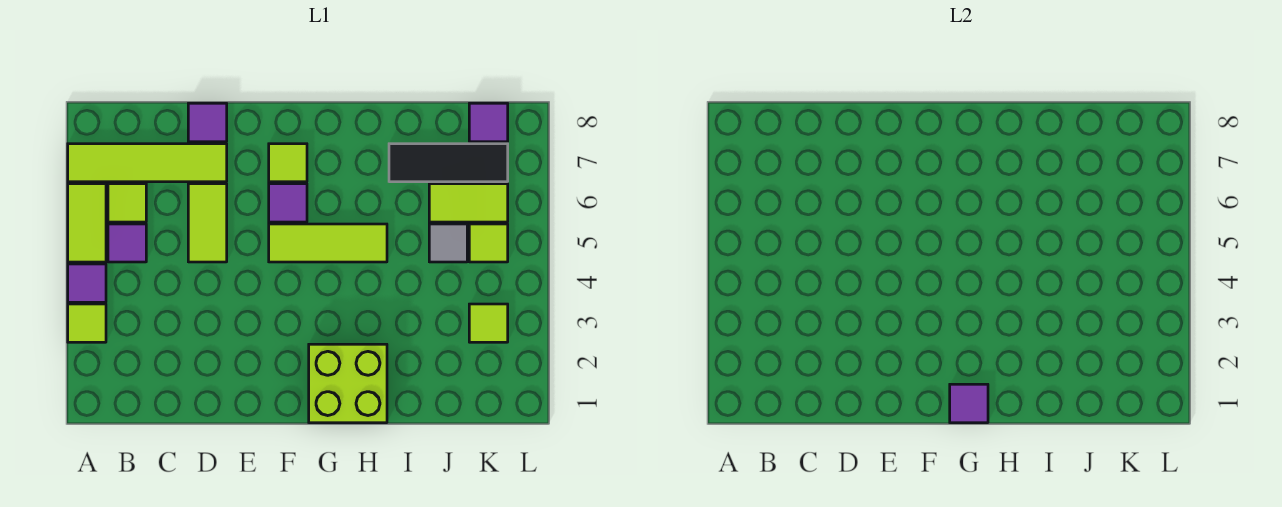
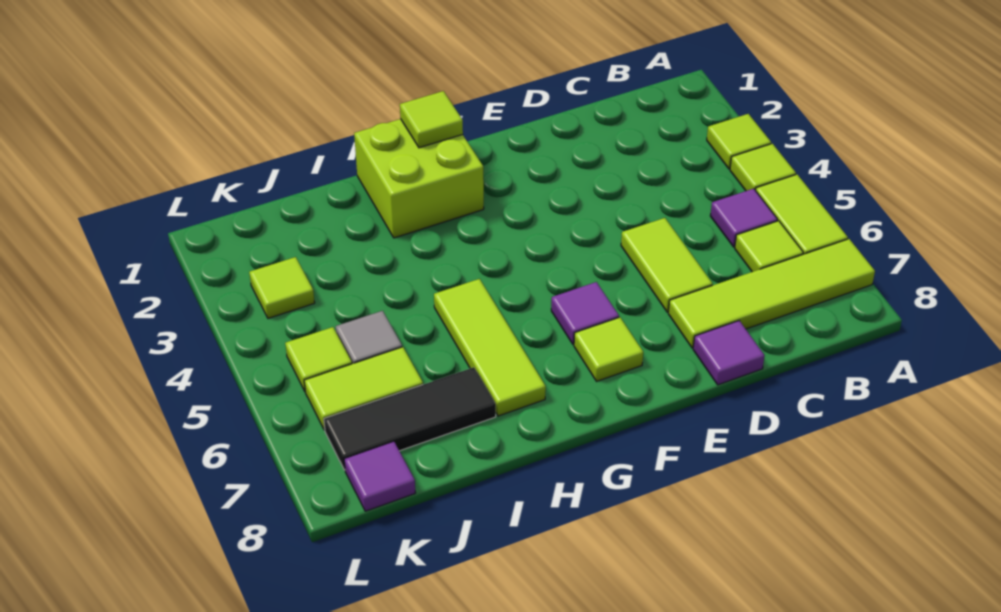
purple tile A4 level 1 -> lime tile A4 level 1
lime tile F5:H5 level 1 -> lime tile H5:H7 level 1
purple tile G1 level 2 -> lime tile G1 level 2

